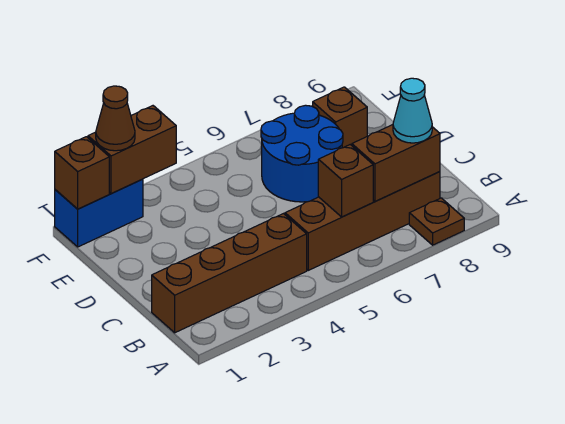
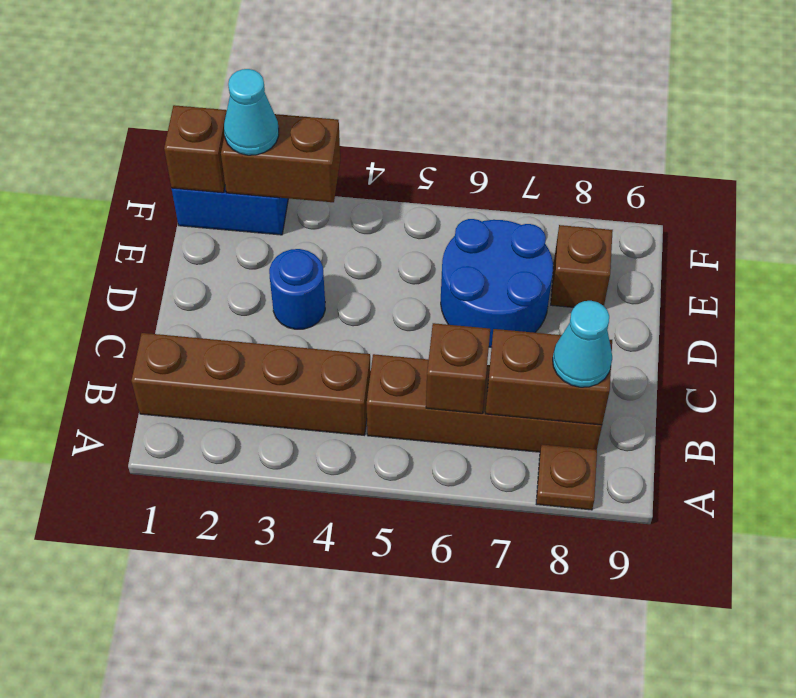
none -> blue round brick D3 level 1
brown cone F2 level 3 -> cyan cone F2 level 3

